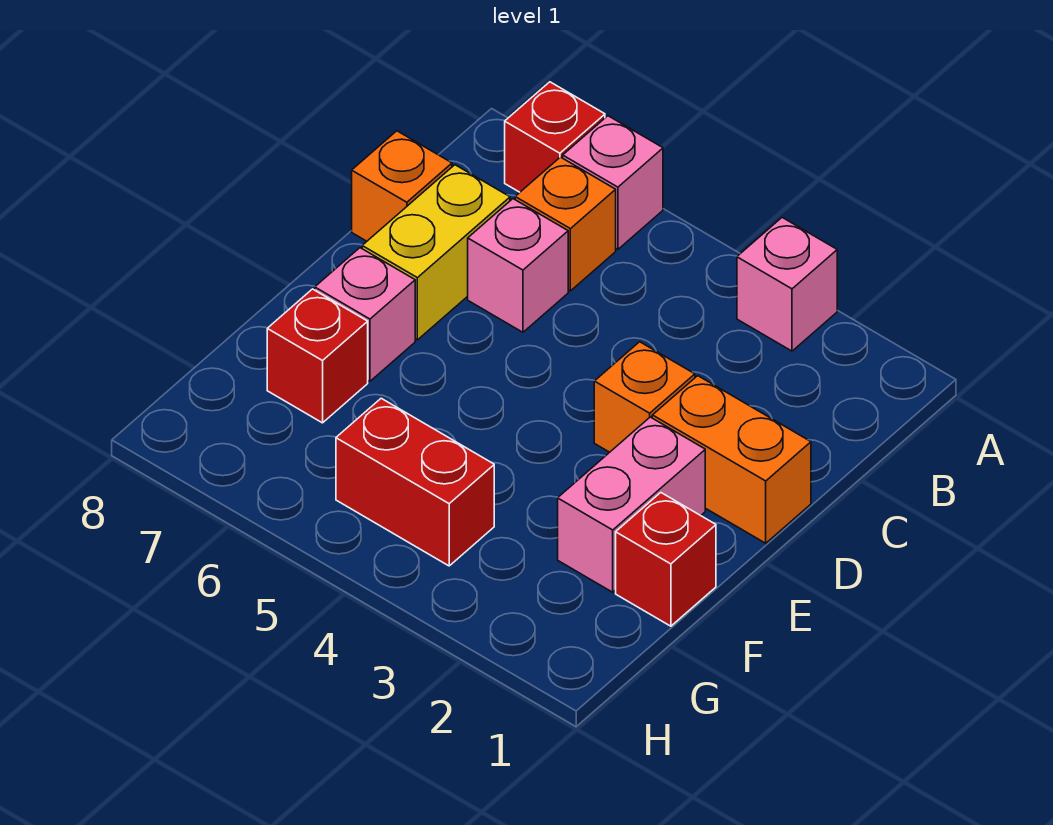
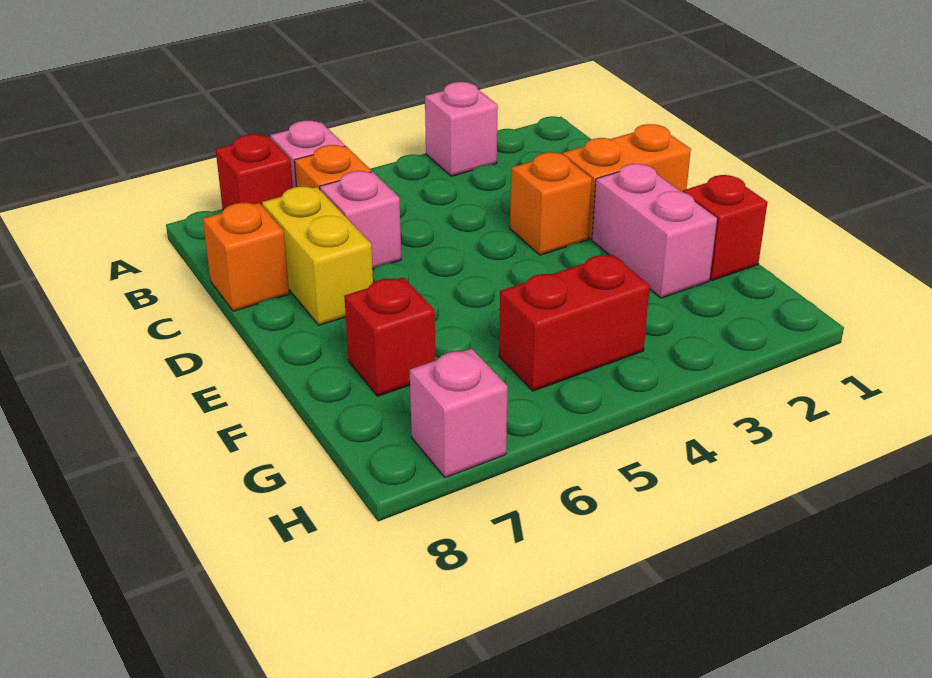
pink brick E7 level 1 -> pink brick H7 level 1

